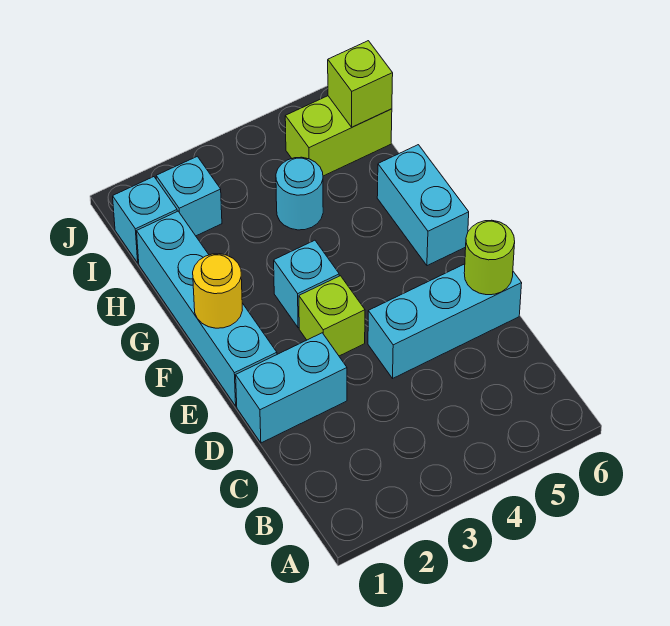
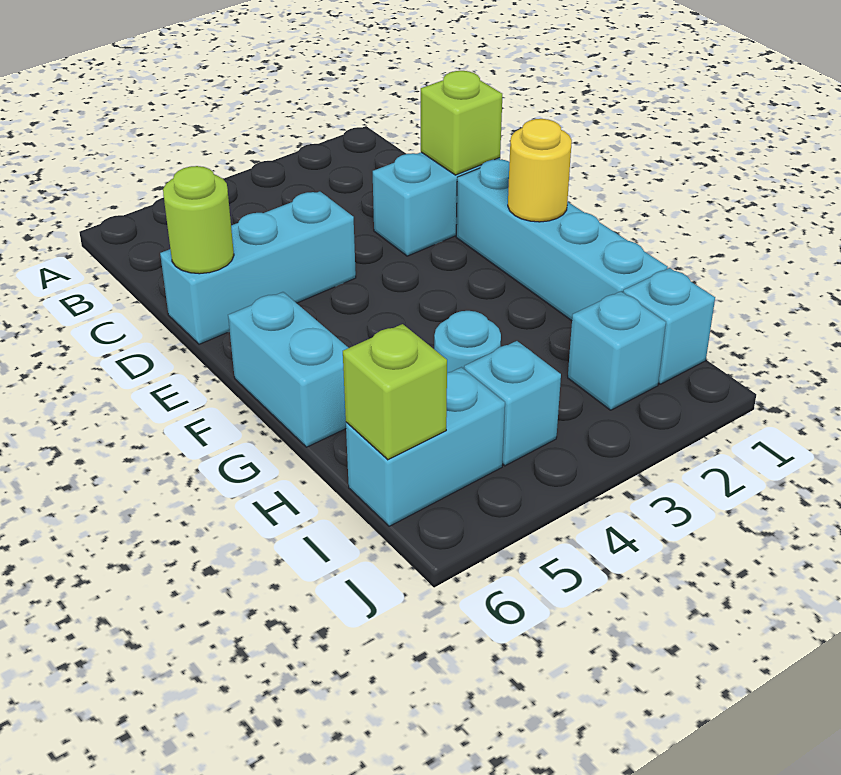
lime brick E3 level 1 -> lime brick D1 level 2
cyan brick F3 level 1 -> cyan brick I4 level 1
lime brick I5:I6 level 1 -> cyan brick I5:I6 level 1

